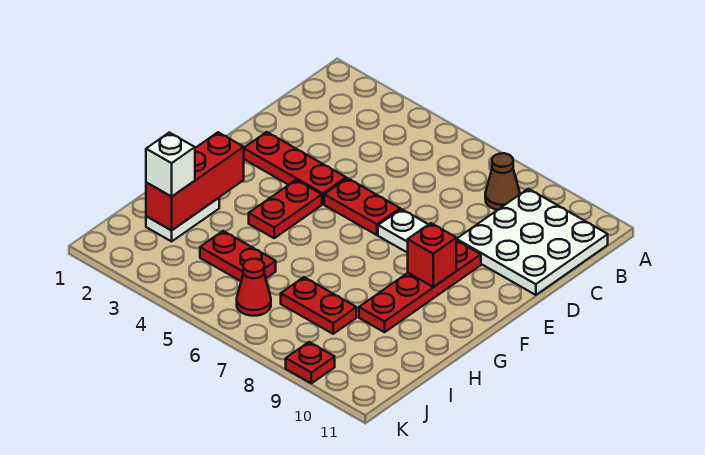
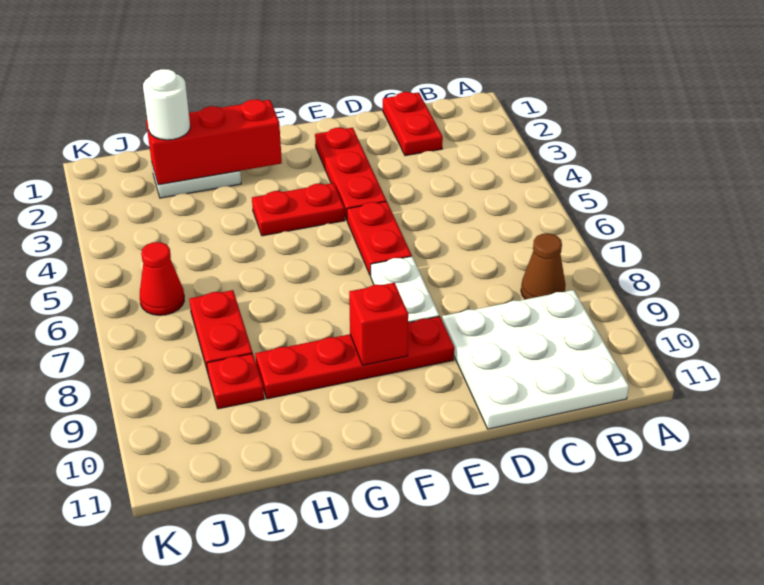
white brick I2 level 3 -> white round brick I2 level 3
red plate I4:I5 level 1 -> red plate C1:C2 level 1
red plate K9 level 1 -> red plate I9 level 1

